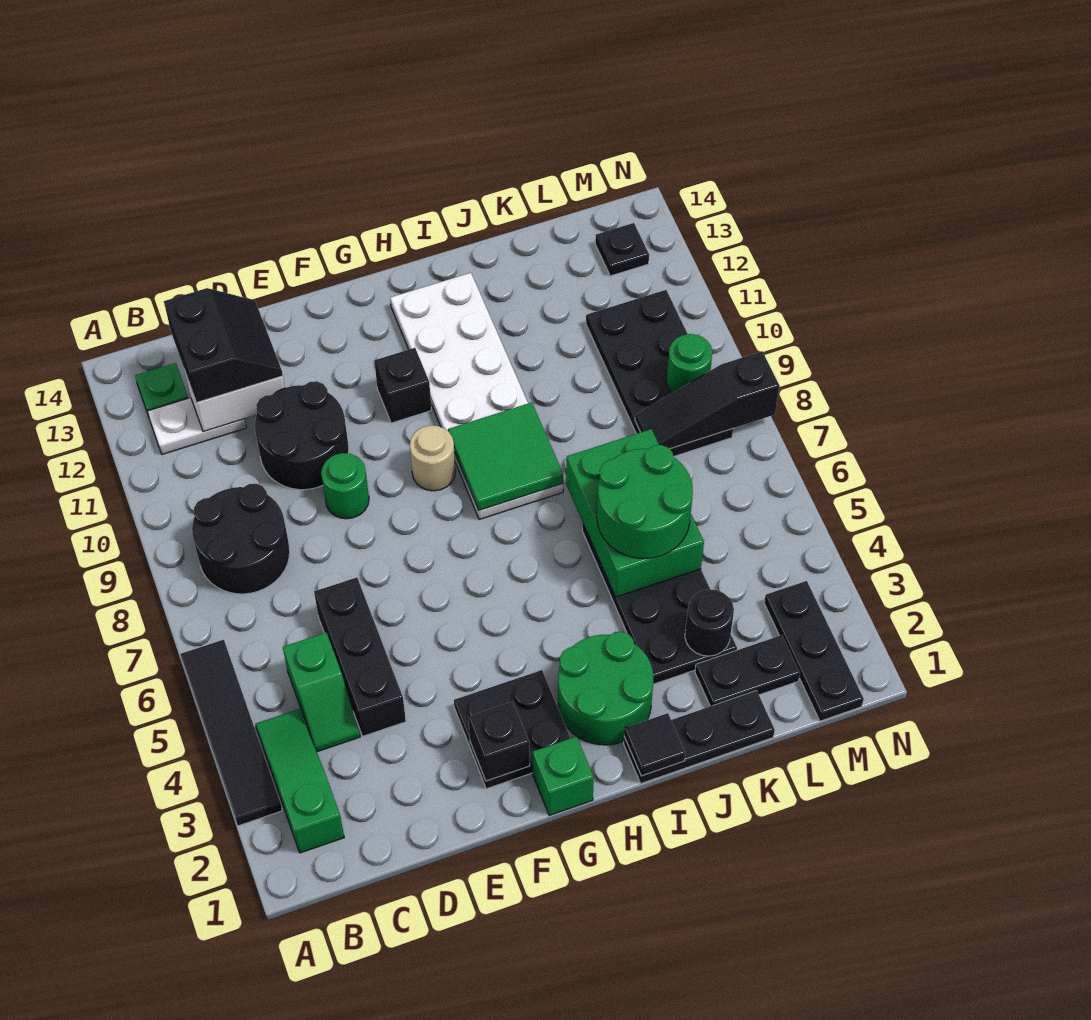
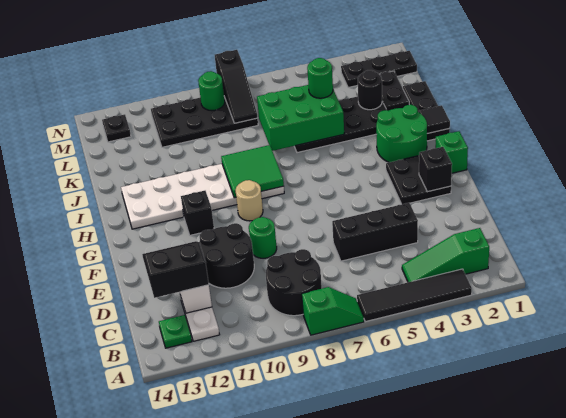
green slope C4:C5 level 1 top 5 -> green slope A7:A8 level 1 top 8
green round brick J5:K6 level 3 -> green round brick K5 level 3

